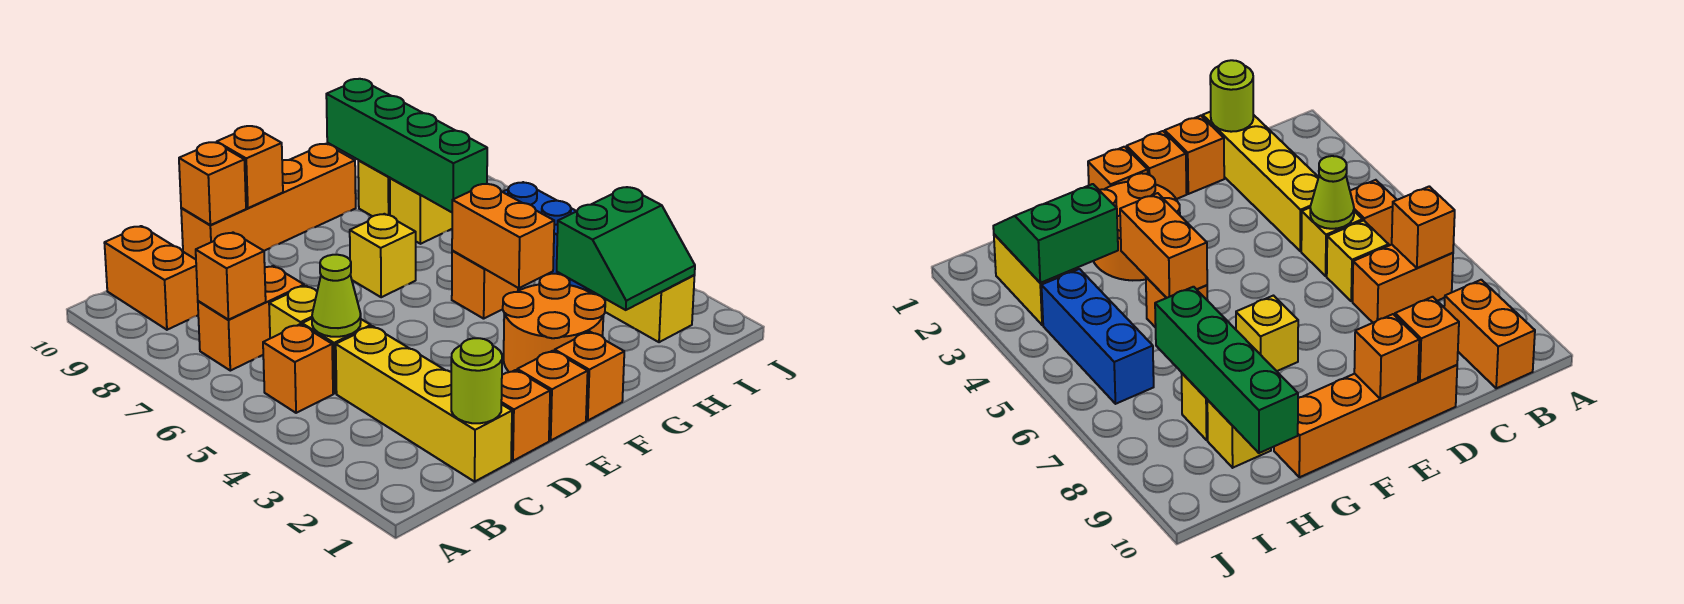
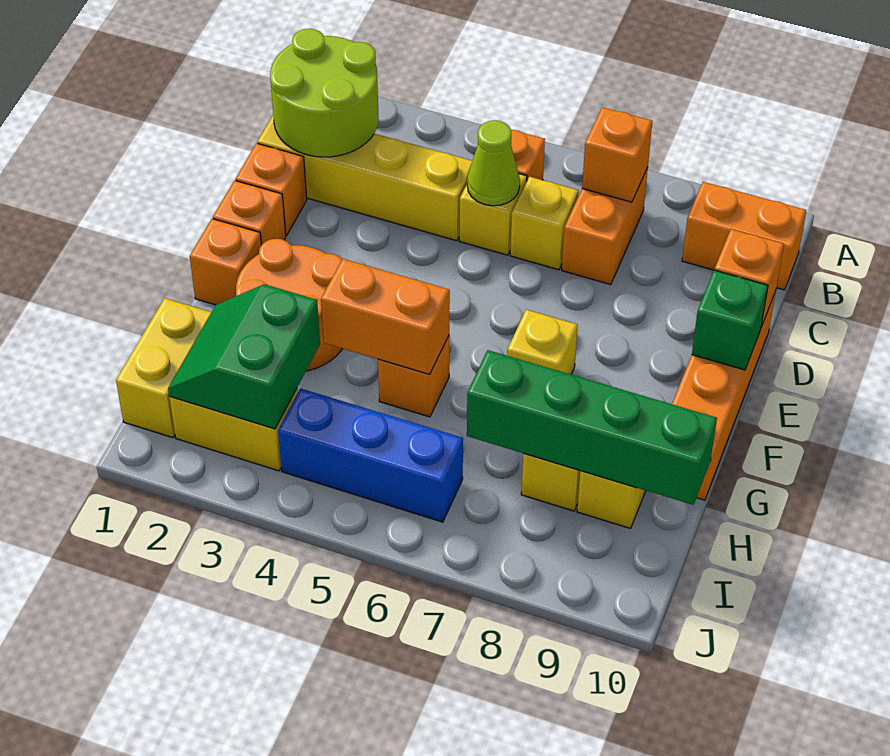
lime round brick C1 level 2 -> lime round brick B1:C2 level 2
orange brick E10 level 2 -> green brick E10 level 2
none -> yellow brick H1:I1 level 1

